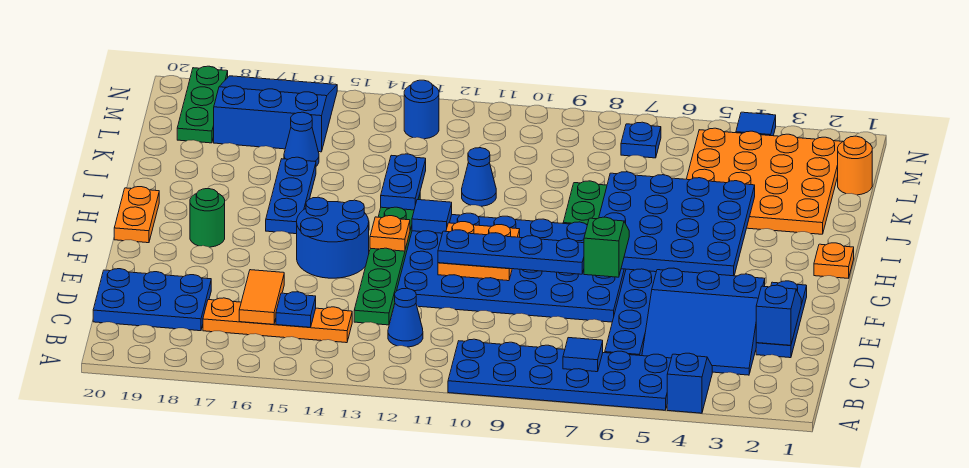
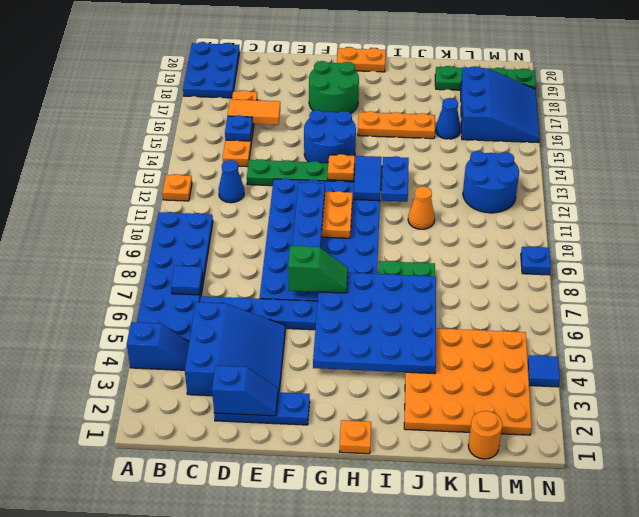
none -> orange plate A12 level 1
blue slope C3:E5 level 1 top E -> blue slope C3:E5 level 1 top C
blue plate C18:D20 level 1 -> blue plate A18:B20 level 1
green round brick G18 level 1 -> green round brick F17:G18 level 1
blue tile H12 level 2 -> blue tile H12:H13 level 2
blue plate H16:J16 level 1 -> orange plate H16:J16 level 1
blue plate I13:J13 level 2 -> blue plate I12:I13 level 2
blue cone J11 level 1 -> orange cone J11 level 1
green plate L19:N19 level 1 -> green plate K19:N19 level 1
blue plate M7 level 1 -> blue plate N9 level 1
blue round brick M13 level 1 -> blue round brick L12:M13 level 1

